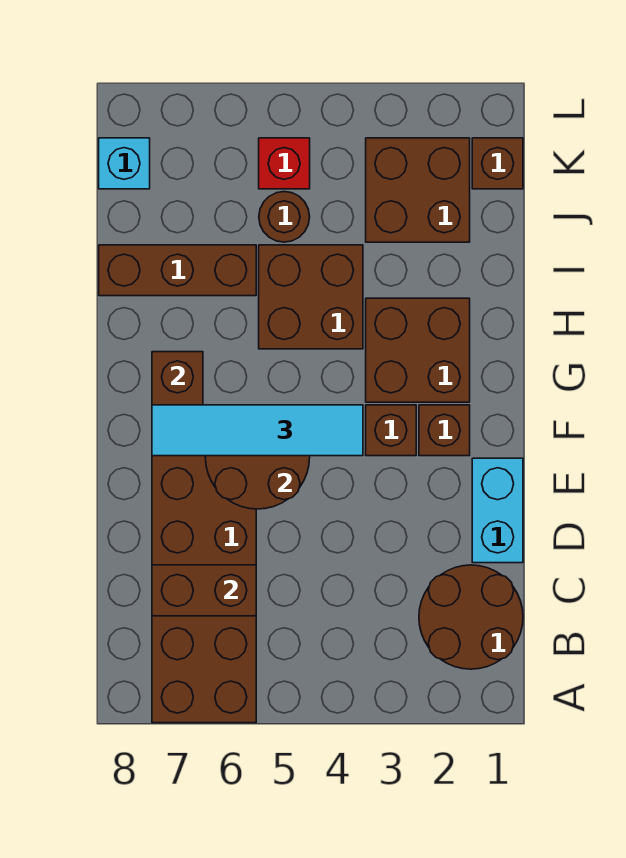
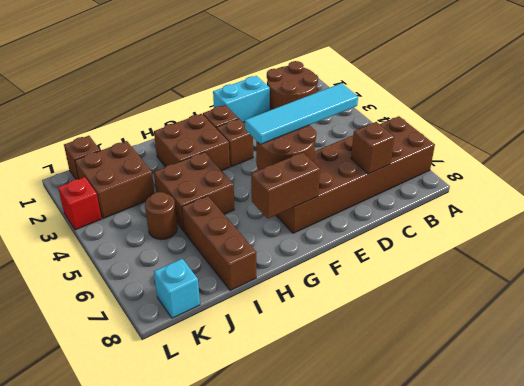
brown brick C6:C7 level 2 -> brown brick C7 level 2
cyan tile F4:F7 level 3 -> cyan tile C5:F5 level 3
red brick K5 level 1 -> red brick L3 level 1

